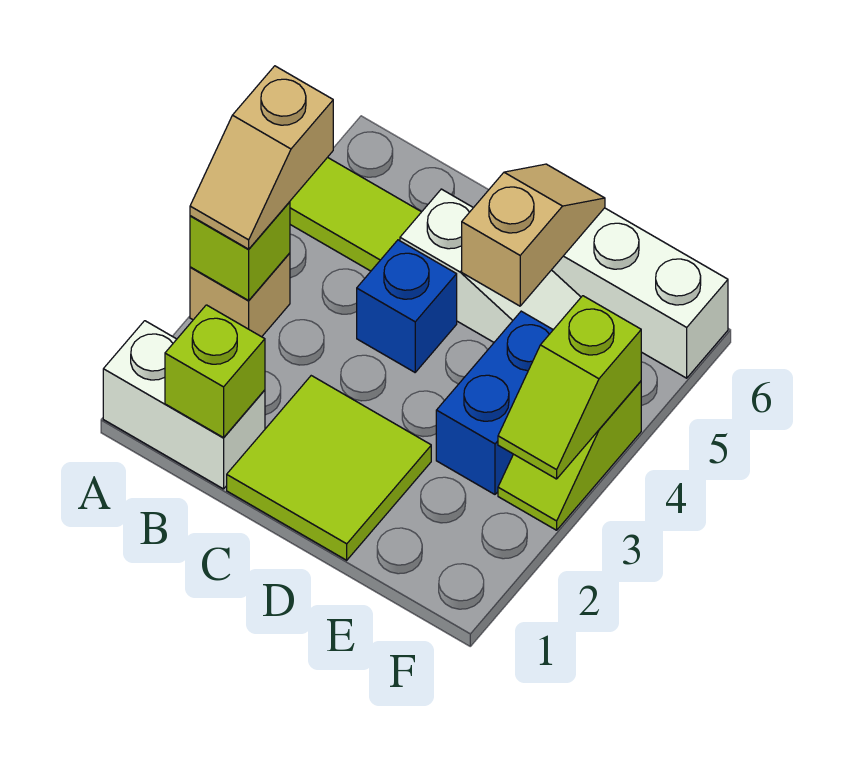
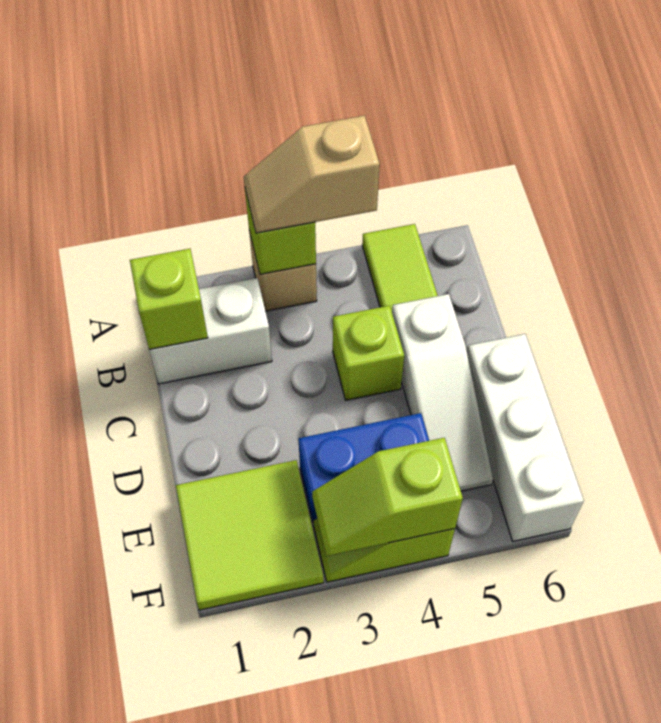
white brick A1:B1 level 1 -> white brick B1:B2 level 1
lime tile C1:D2 level 1 -> lime tile E1:F2 level 1
blue brick C4 level 1 -> lime brick C4 level 1
tan slope D5:D6 level 2 top 5 -> none

